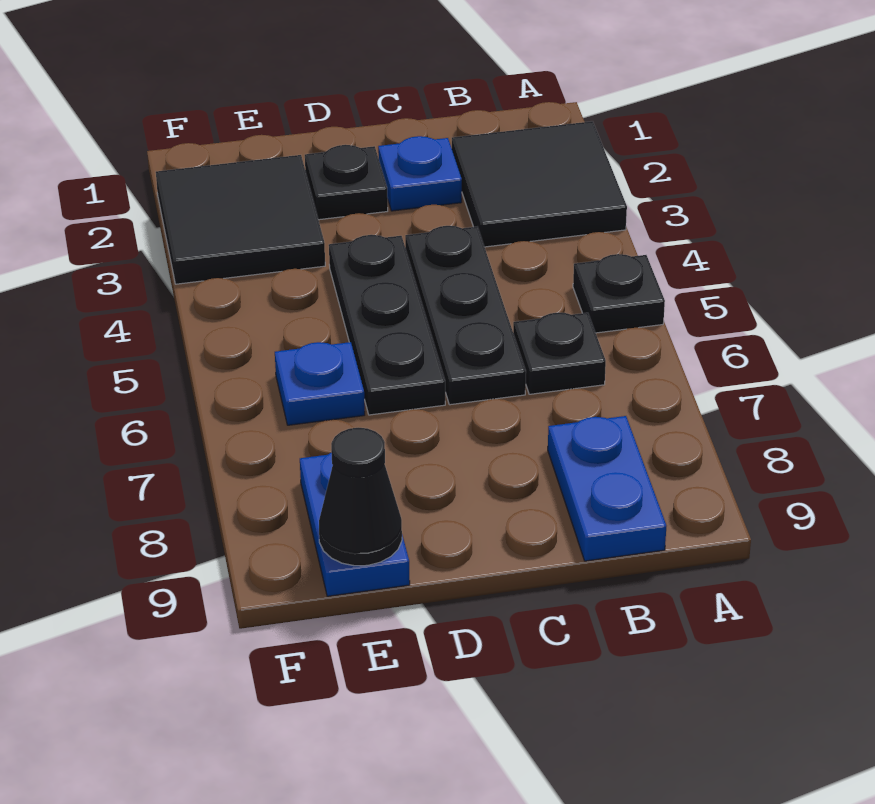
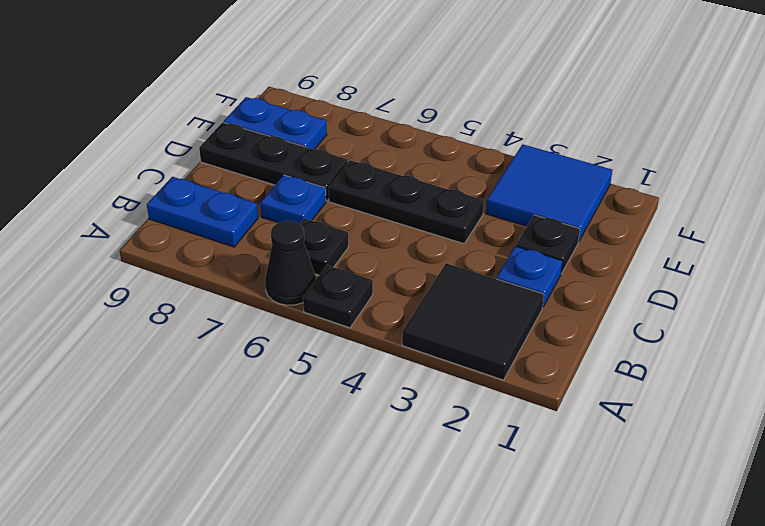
black plate C4:C6 level 1 -> black plate D7:D9 level 1
black tile E2:F3 level 1 -> blue tile E2:F3 level 1
blue plate E6 level 1 -> blue plate C7 level 1
black cone E9 level 2 -> black cone A6 level 1

